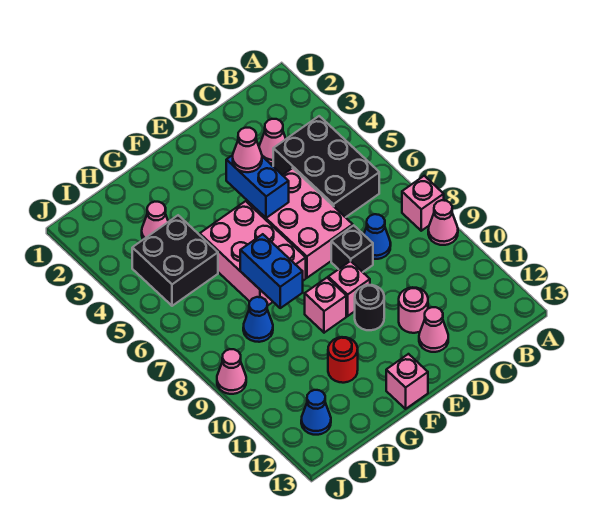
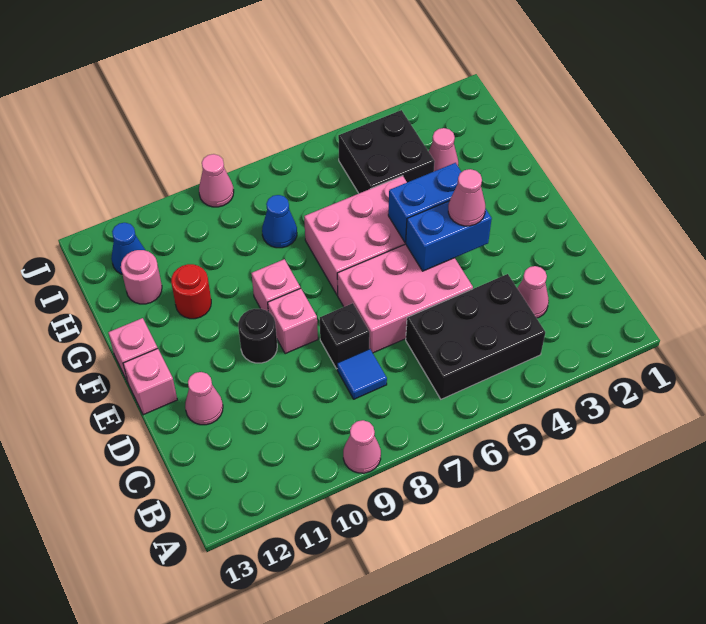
pink brick A8 level 1 -> pink brick E13 level 1
blue cone C8 level 1 -> blue tile C8 level 1
pink round brick D11 level 1 -> pink round brick H12 level 1
blue brick G7:G8 level 2 -> blue brick F4:F5 level 2

